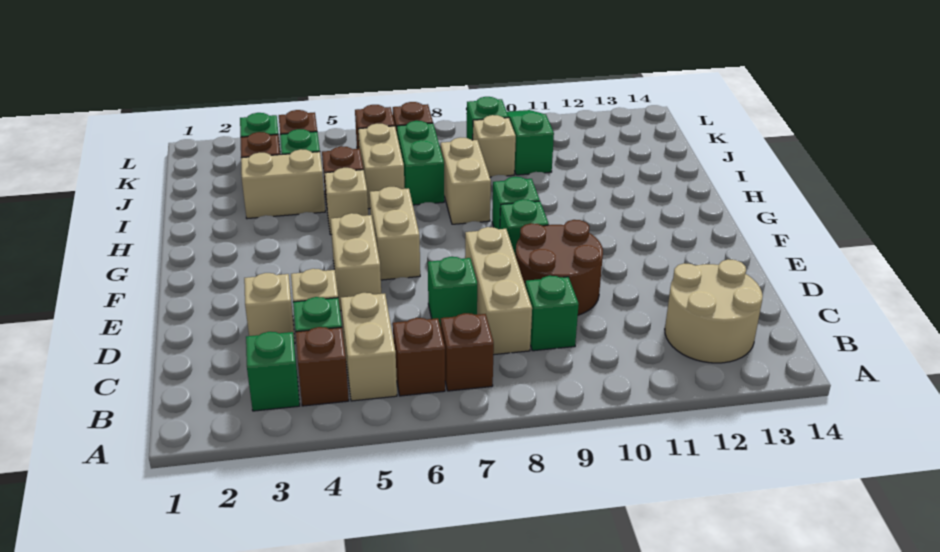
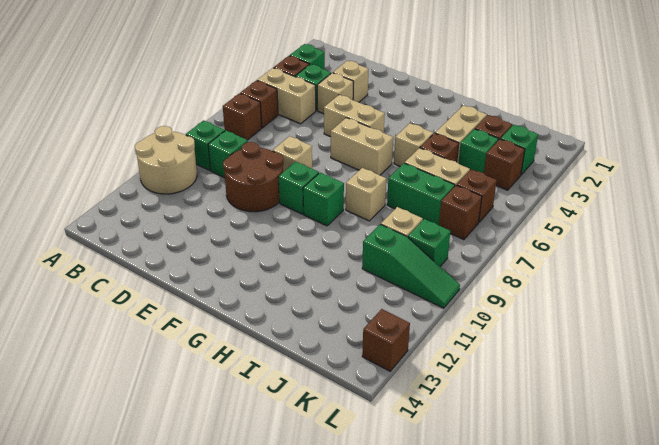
tan round brick B12:C13 level 1 -> tan round brick A10:B11 level 1
tan brick C8:E8 level 1 -> tan brick E8 level 1
green brick D7 level 1 -> green brick B9 level 1
tan brick H8:I8 level 1 -> tan brick H8 level 1
none -> brown brick L13 level 1

